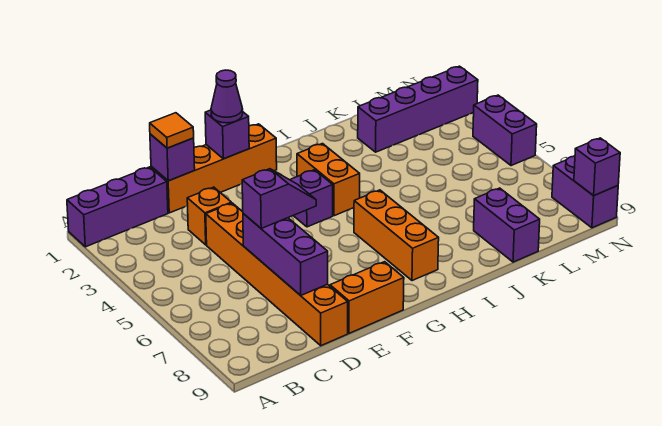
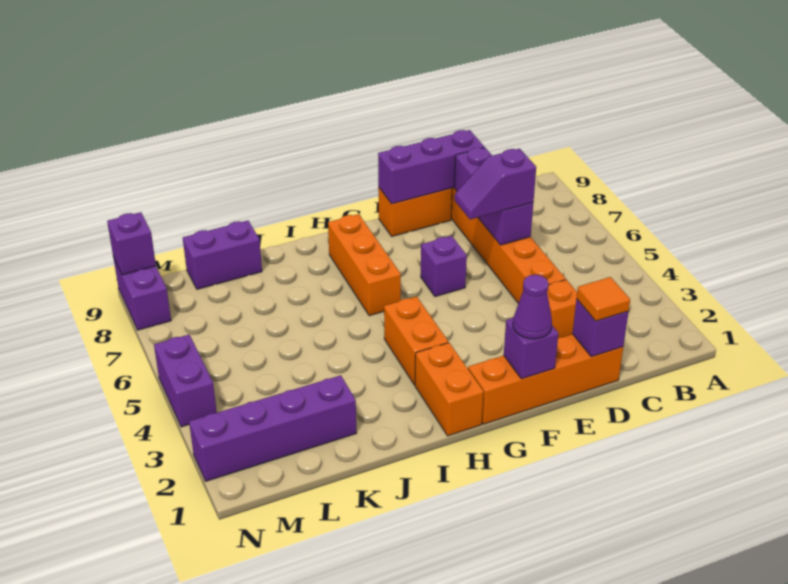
purple brick A1:C1 level 1 -> purple brick D9:F9 level 2
purple brick G4 level 1 -> purple brick F6 level 1
none -> orange brick H1:H2 level 1
purple brick K8:K9 level 1 -> purple brick K9:L9 level 1

